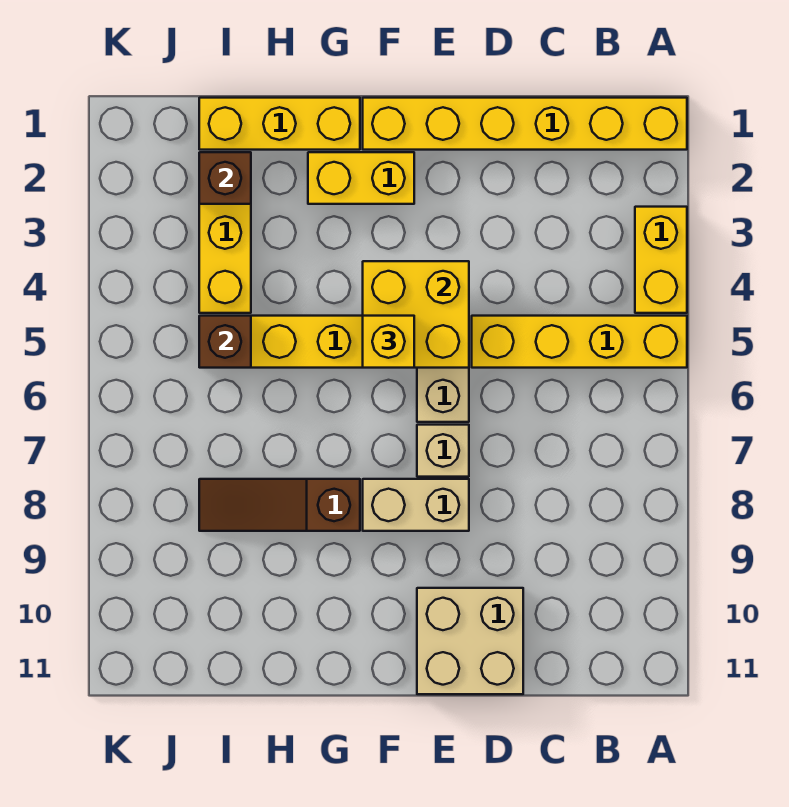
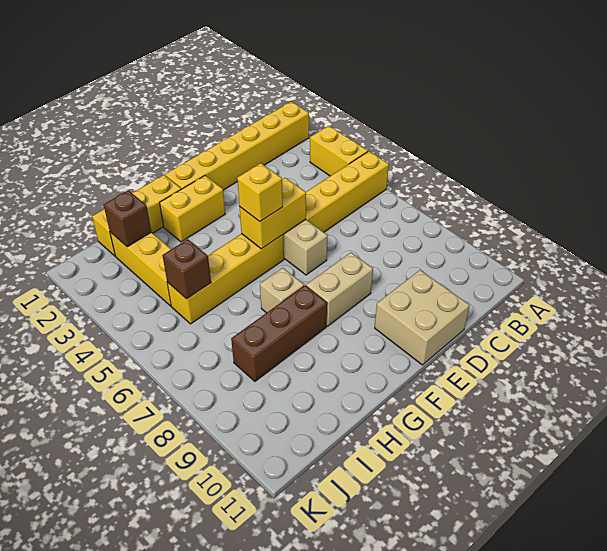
yellow brick E4:F5 level 2 -> yellow brick E5:F5 level 2
tan brick E7 level 1 -> tan brick G7 level 1
brown slope G8:I8 level 1 top G -> brown brick G8:I8 level 1

